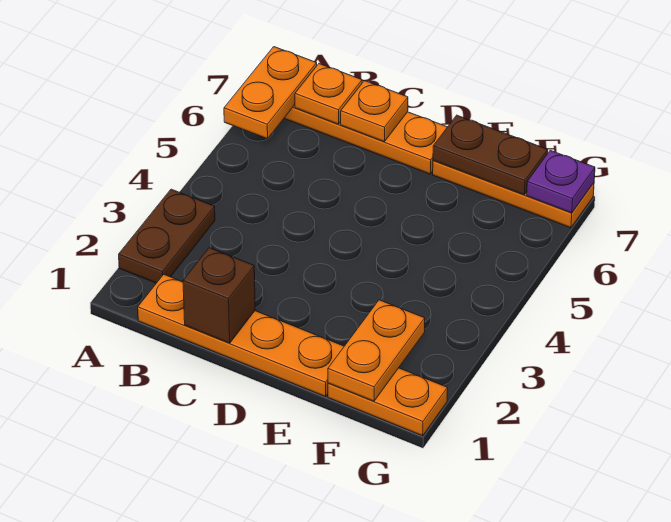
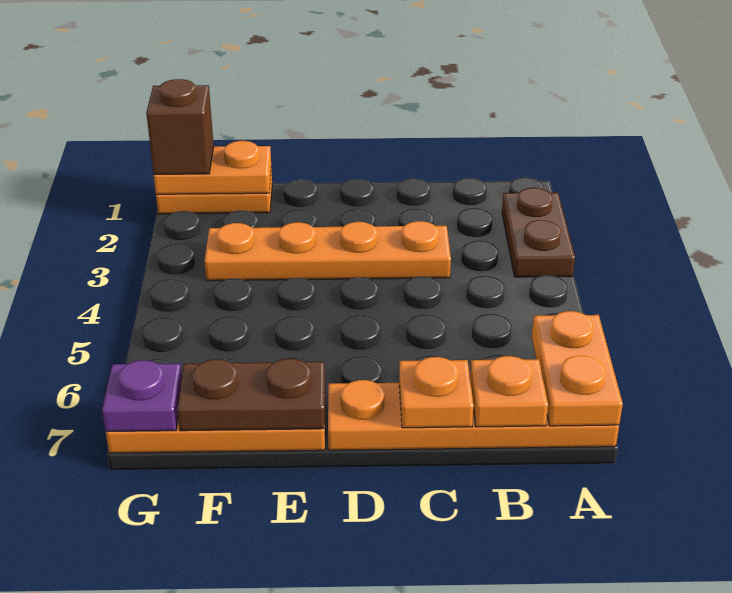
orange plate B1:E1 level 1 -> orange plate C3:F3 level 1
brown brick C1 level 2 -> brown brick G1 level 3
orange plate F1:F2 level 2 -> orange plate F1:G1 level 2

